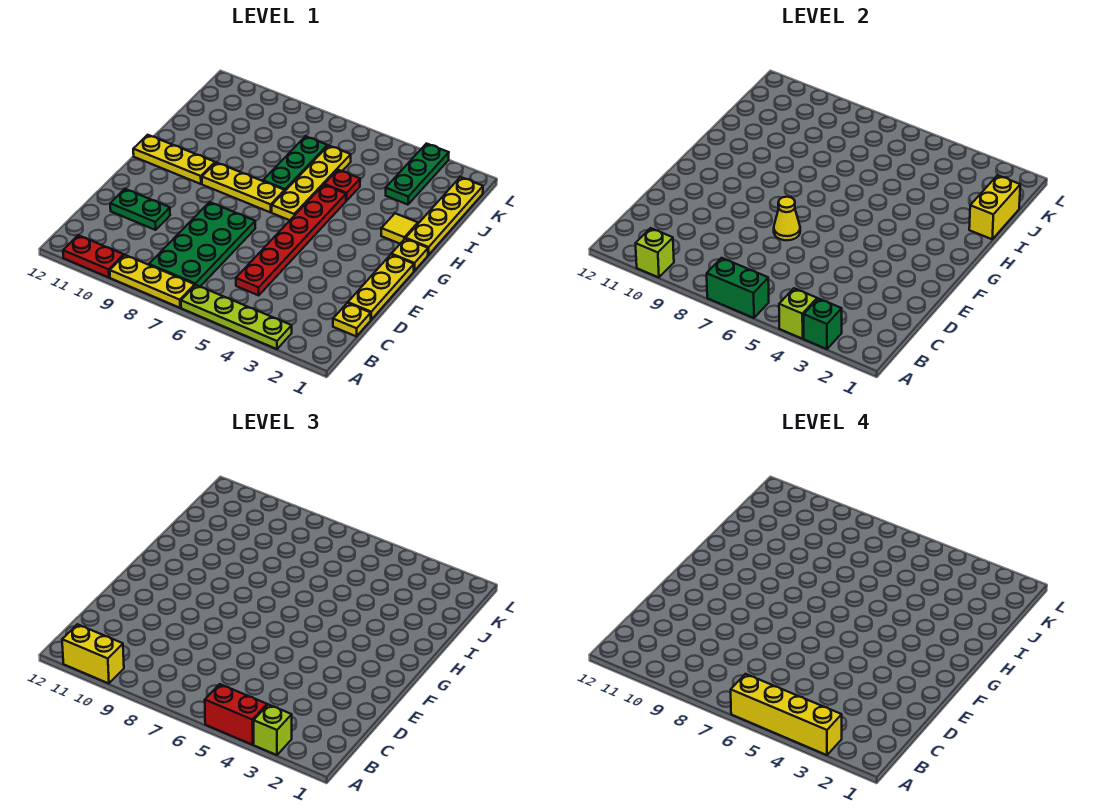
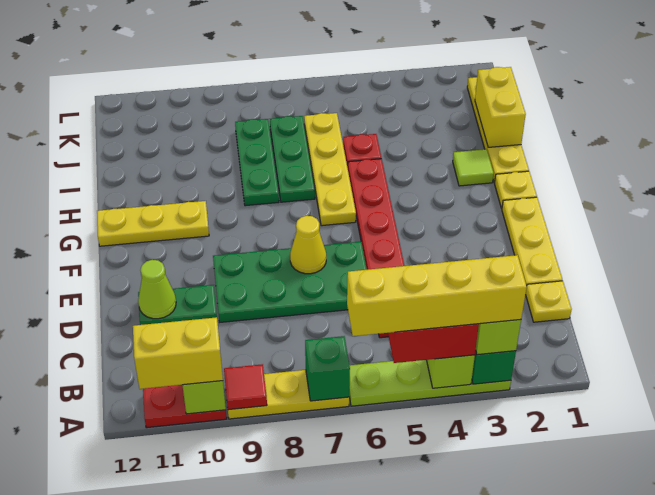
green brick A6:A7 level 2 -> green brick A7 level 2
none -> red tile A9 level 2
green plate B7:E8 level 1 -> green plate D6:E9 level 1
none -> lime cone D11 level 2
yellow plate G7:G9 level 1 -> none
yellow tile H2 level 1 -> lime tile H2 level 1
green plate J3:L3 level 1 -> green plate H8:J8 level 1

